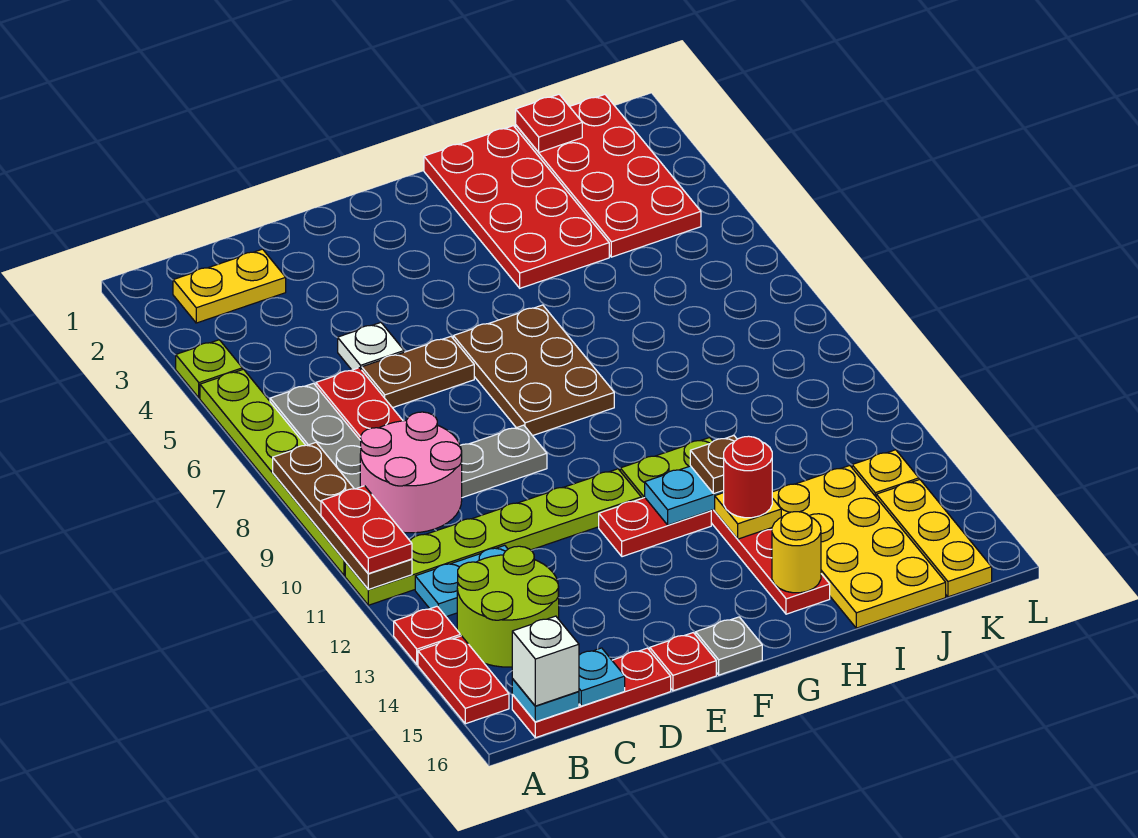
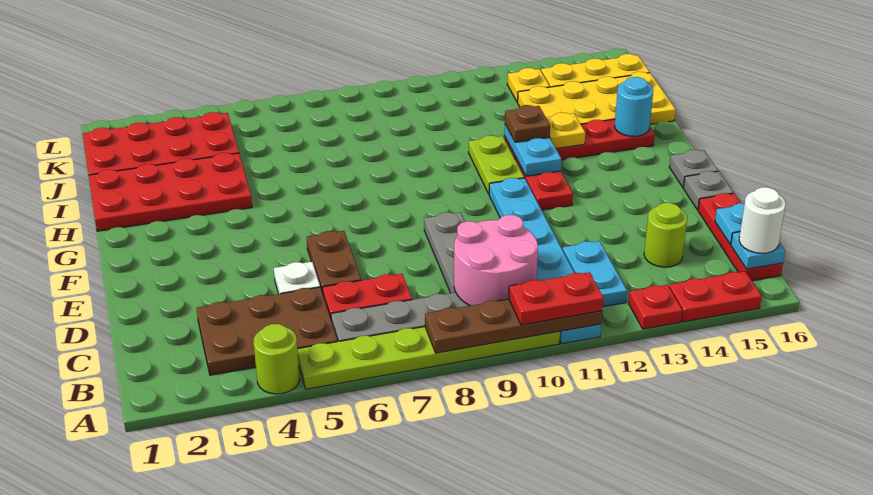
lime plate A4 level 1 -> lime round brick A4 level 1
lime plate A11:F11 level 1 -> cyan plate A11:F11 level 1
yellow plate B2:C2 level 1 -> none
lime round brick B13:C14 level 1 -> lime round brick C14 level 1
white brick B16 level 3 -> white round brick B16 level 3
red plate E16 level 1 -> grey plate E16 level 1
brown plate F6:G8 level 1 -> brown plate B3:C5 level 1
red round brick H13 level 3 -> none
yellow round brick H15 level 2 -> cyan round brick H15 level 2
red plate J1 level 2 -> none

